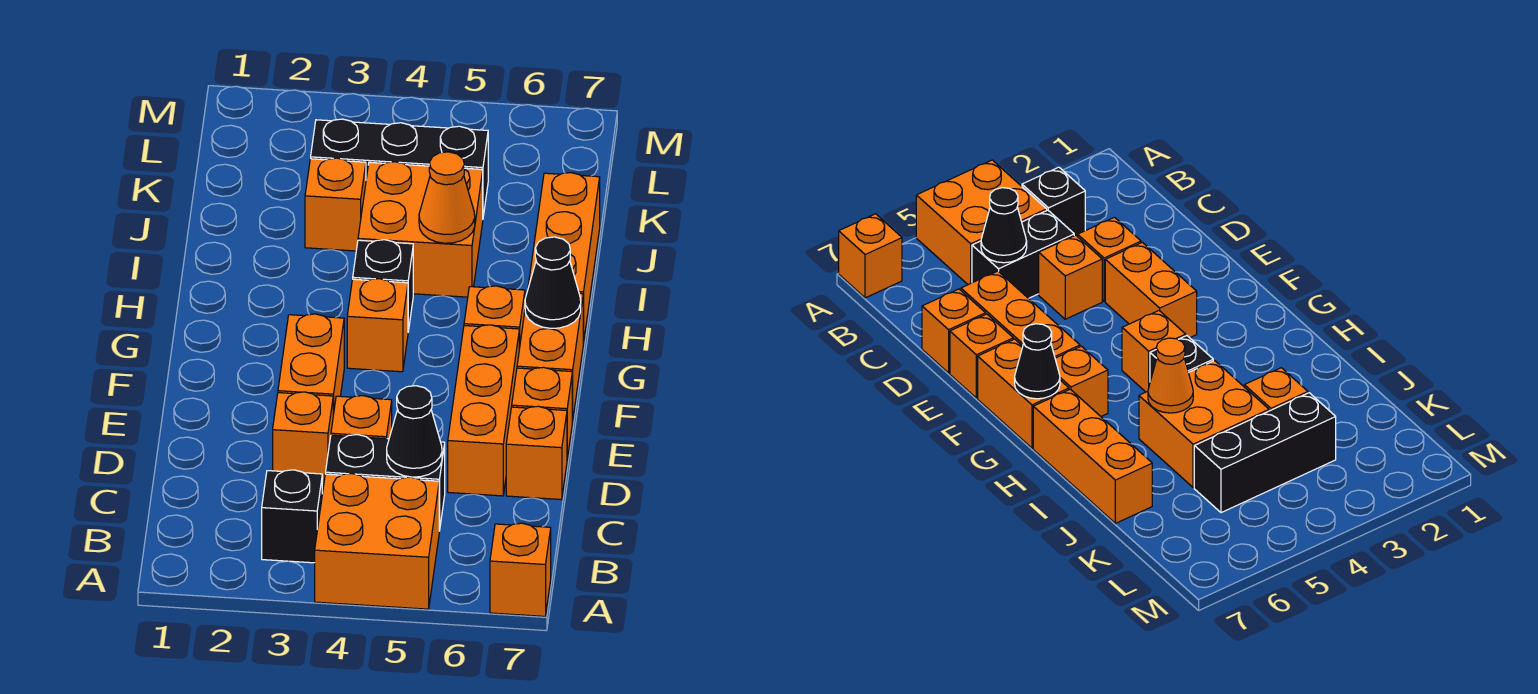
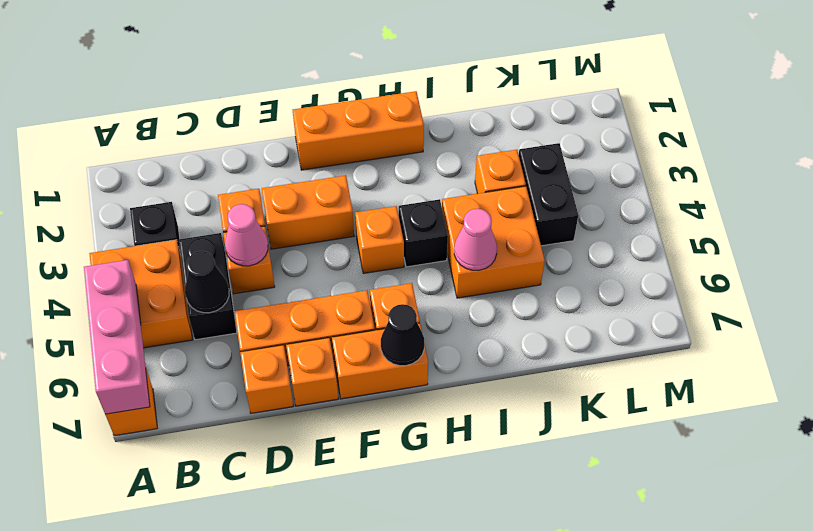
none -> pink brick A5:A7 level 2
none -> pink cone D4 level 2
orange brick H7:J7 level 1 -> orange brick F1:H1 level 1
orange cone I5 level 2 -> pink cone I5 level 2
black brick K3:K5 level 1 -> black brick K3:K4 level 1

